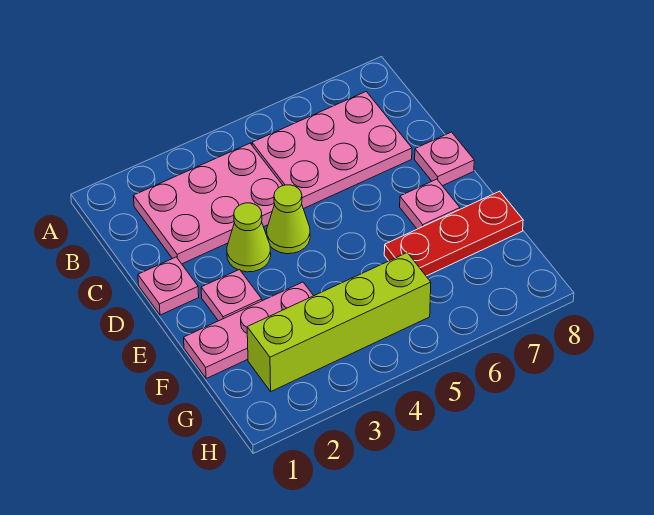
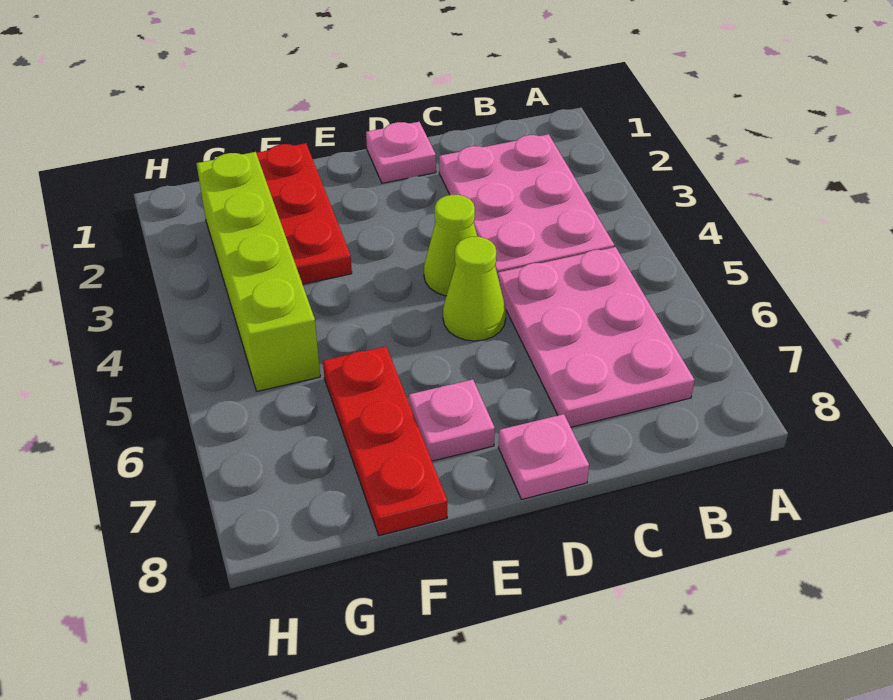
lime cone D3 level 1 -> lime cone D5 level 1
pink plate E2 level 1 -> none
pink plate F1:F3 level 1 -> red plate F1:F3 level 1

